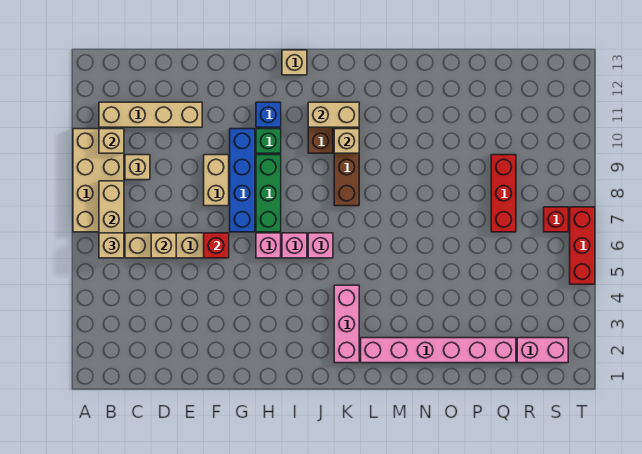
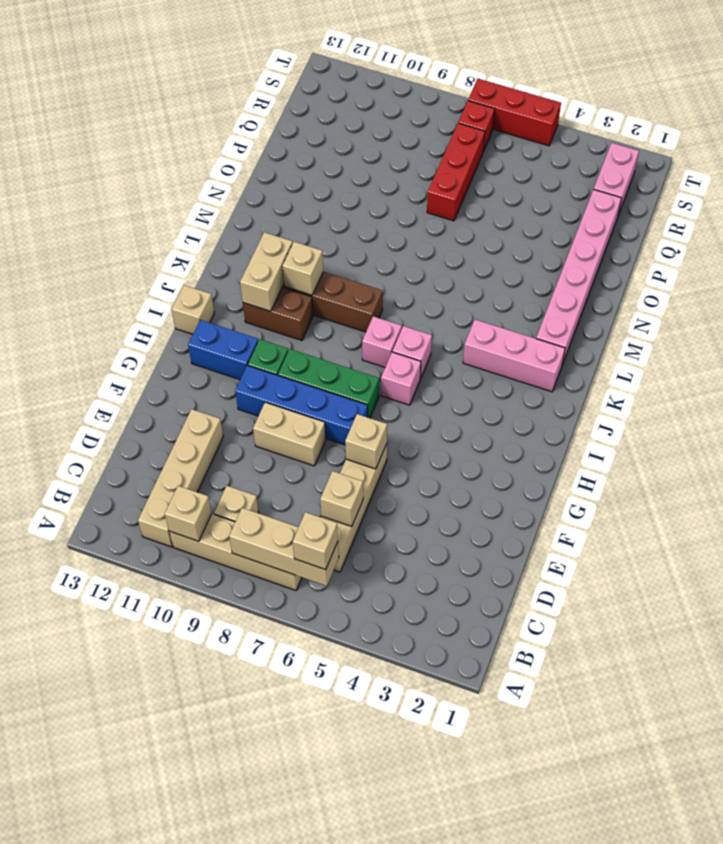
tan brick A7:B10 level 1 -> tan brick B7:B10 level 1
red brick F6 level 2 -> tan brick F6 level 2
pink brick H6 level 1 -> pink brick J7 level 1
blue brick H11 level 1 -> blue brick H11:H12 level 1
red brick Q7:Q9 level 1 -> red brick P7:R7 level 1

